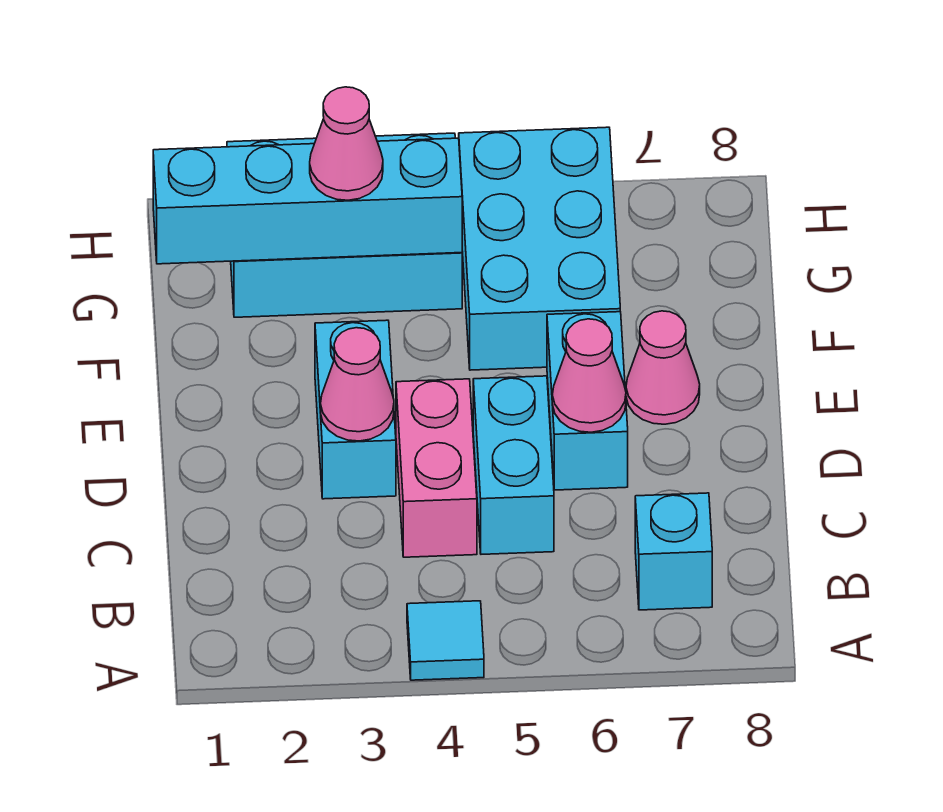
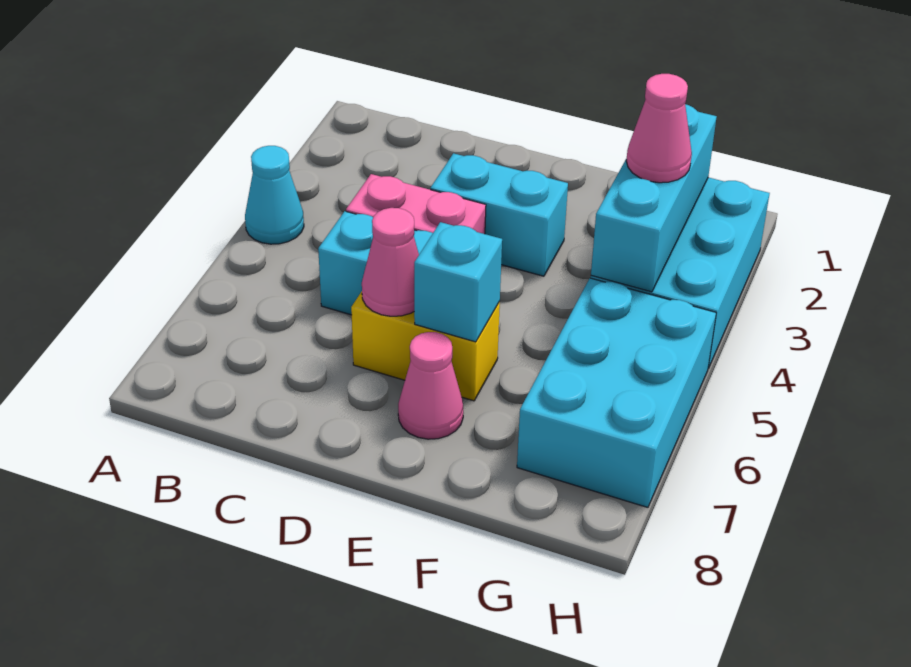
cyan tile A4 level 1 -> cyan cone A4 level 1
cyan brick B7 level 1 -> cyan brick E6 level 2
pink cone D3 level 2 -> none
cyan brick D6:E6 level 1 -> yellow brick D6:E6 level 1
cyan brick F5:H6 level 1 -> cyan brick G5:H7 level 1
cyan brick G1:G4 level 2 -> cyan brick G2:G4 level 2

